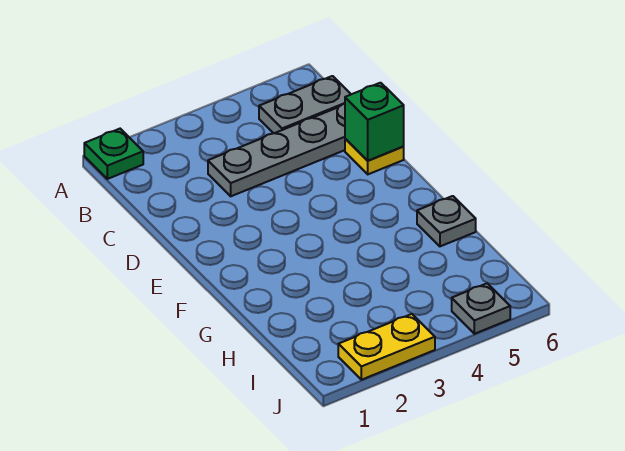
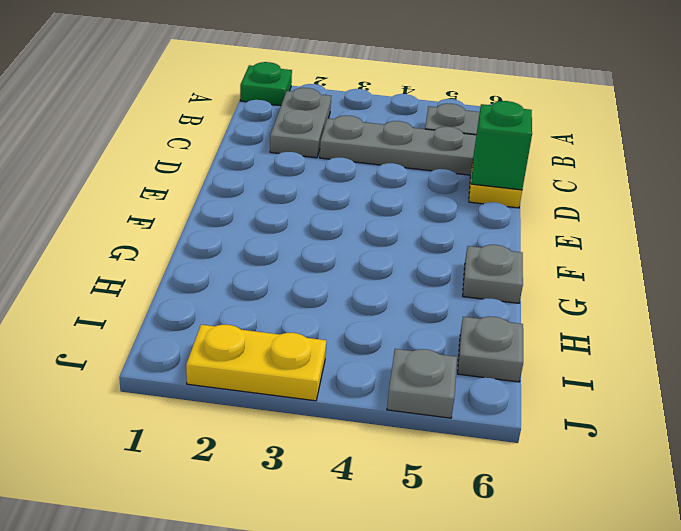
none -> grey plate B2:C2 level 1
none -> grey plate I6 level 1

